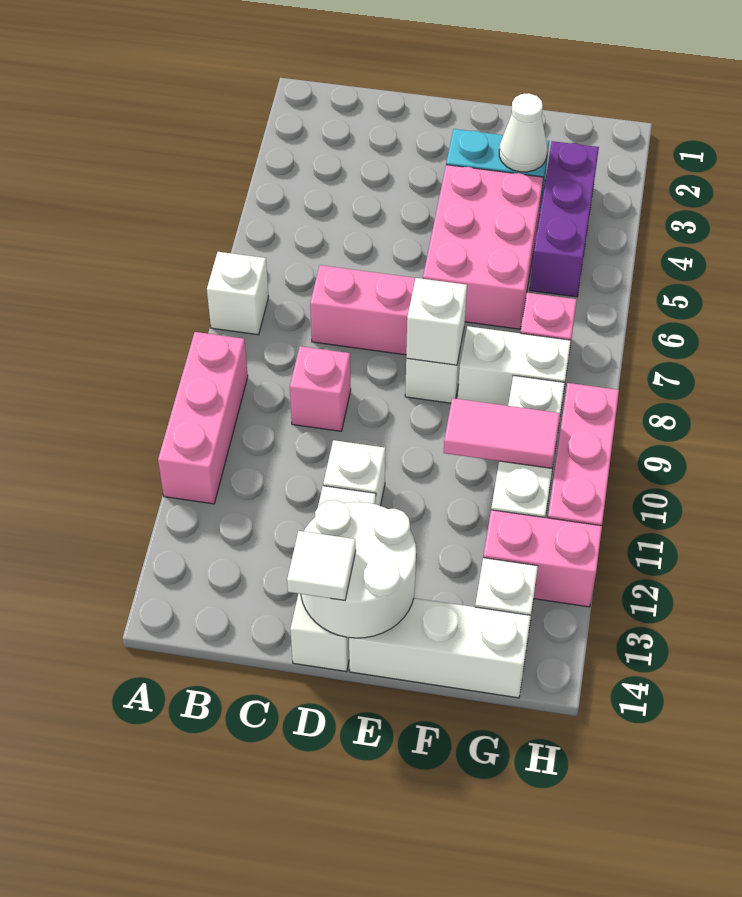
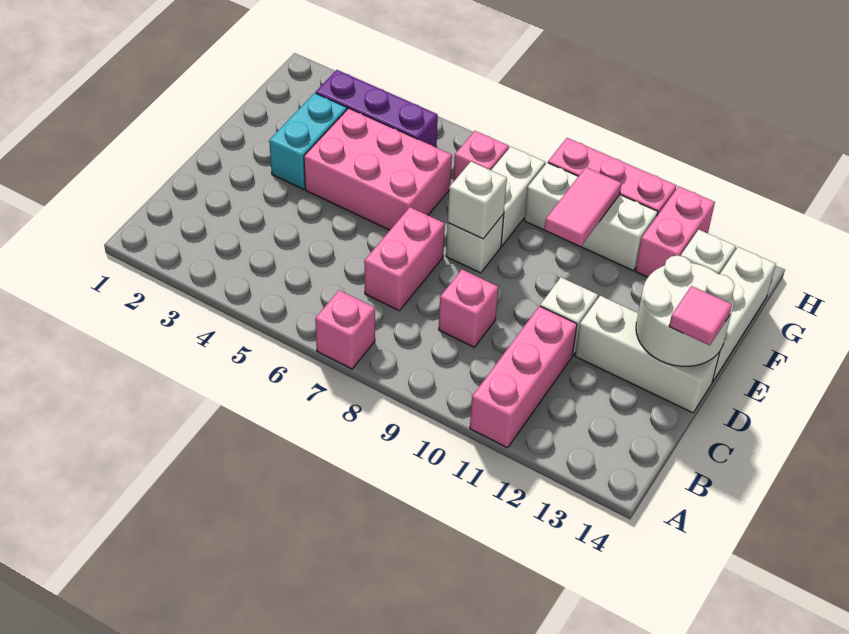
white brick A7 level 1 -> pink brick A7 level 1
pink brick A9:A11 level 1 -> pink brick A11:C11 level 1
white tile D14 level 3 -> pink tile D14 level 3
white cone F3 level 2 -> none

